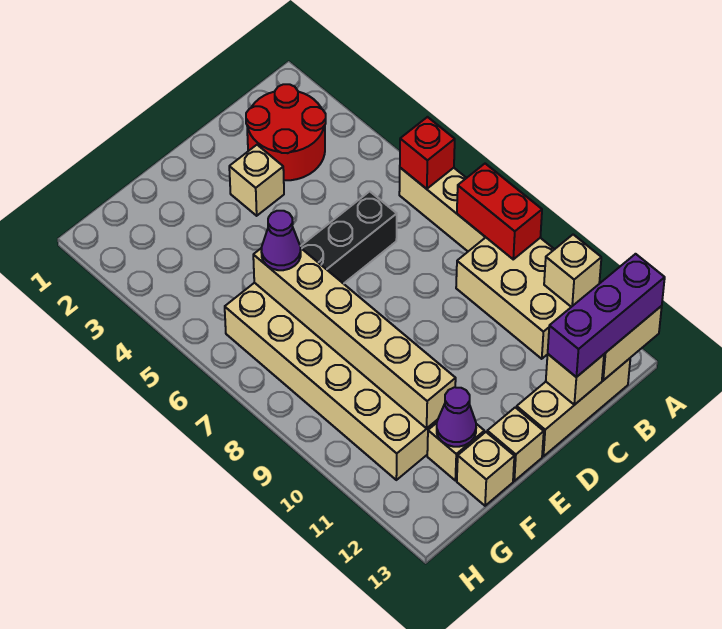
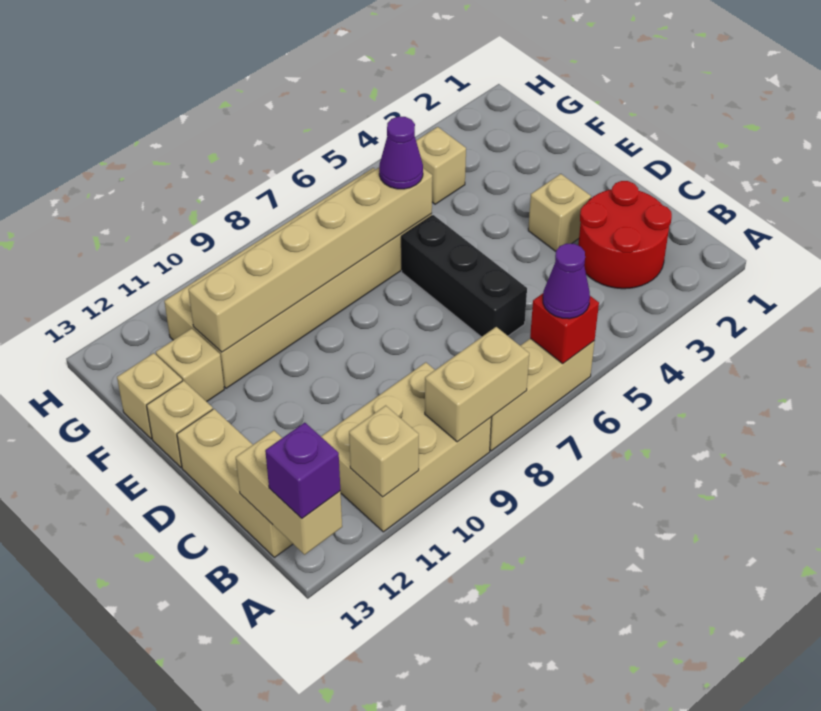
red brick A8:A9 level 2 -> tan brick A8:A9 level 2
purple brick A13:C13 level 3 -> purple brick A13 level 3
tan brick C13 level 2 -> tan brick G4 level 1
purple cone F12 level 2 -> purple cone A6 level 3

